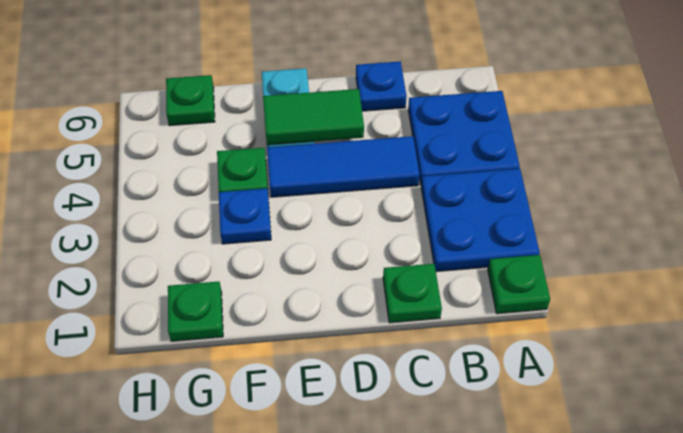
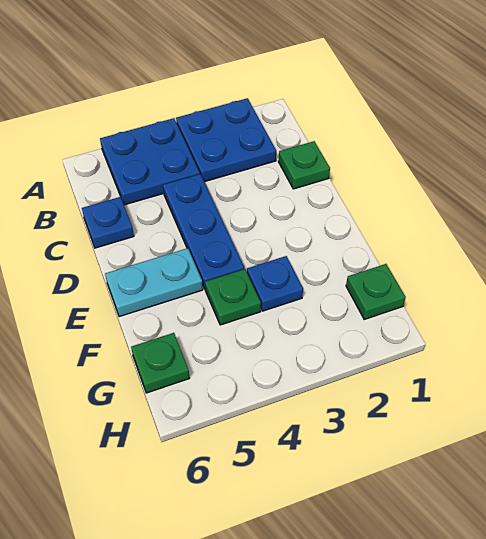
green plate A1 level 1 -> none
blue tile C4:E4 level 1 -> blue plate C4:E4 level 1
green tile D5:E5 level 2 -> none

